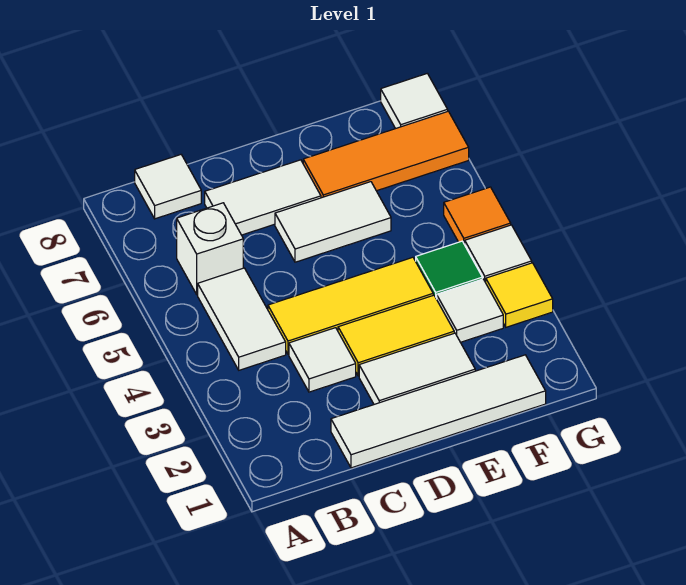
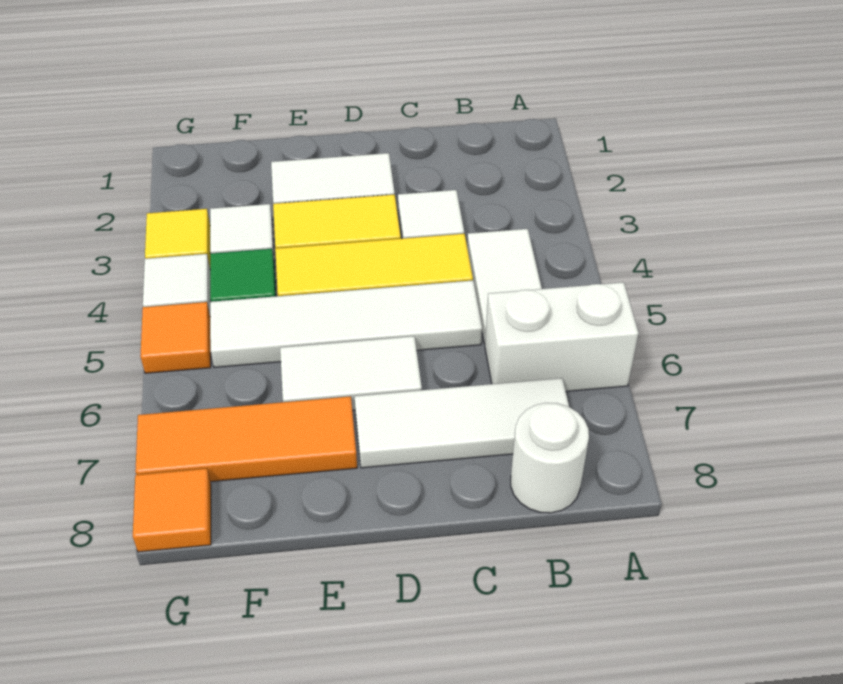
white brick B6 level 1 -> white brick A6:B6 level 1
white tile B8 level 1 -> white round brick B8 level 1
white tile C1:F1 level 1 -> white tile C5:F5 level 1
white tile C7:D7 level 1 -> white tile B7:D7 level 1
white tile G8 level 1 -> orange tile G8 level 1

